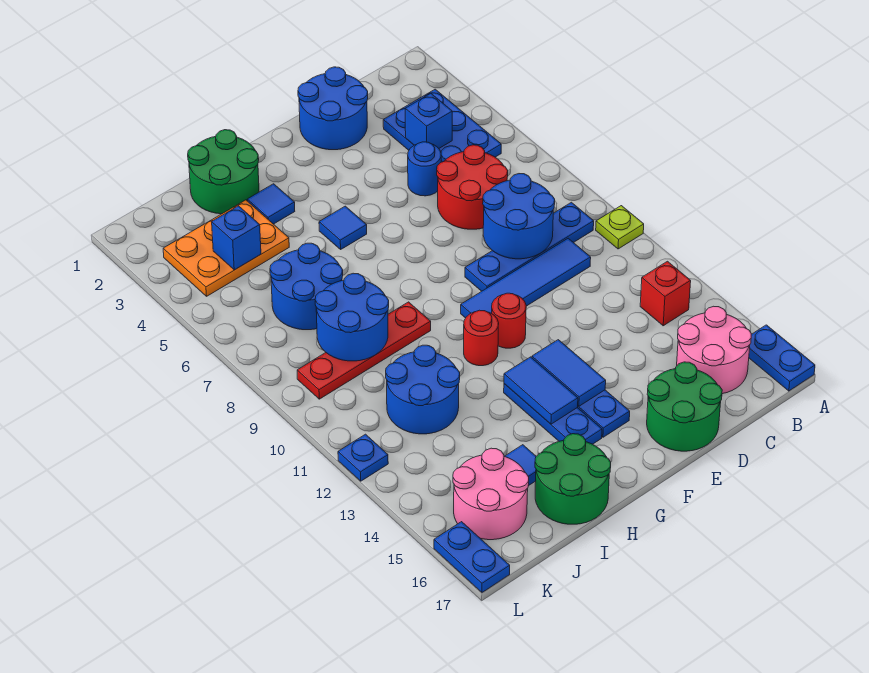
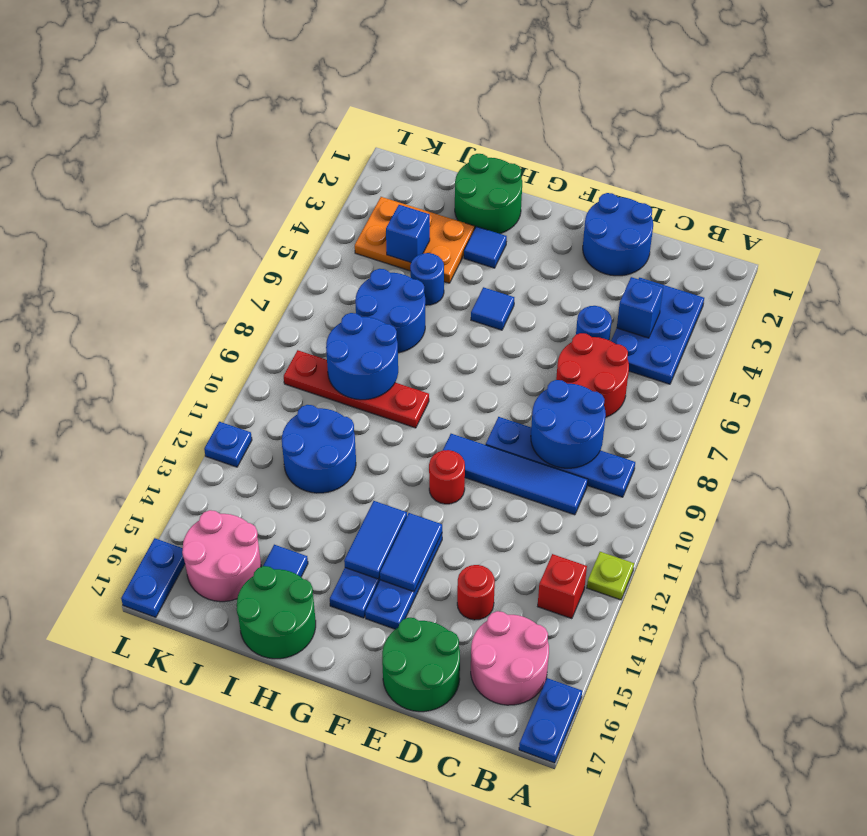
lime plate A10 level 1 -> lime plate A12 level 1
red round brick G11 level 1 -> red round brick D14 level 1
none -> blue round brick I5 level 1

